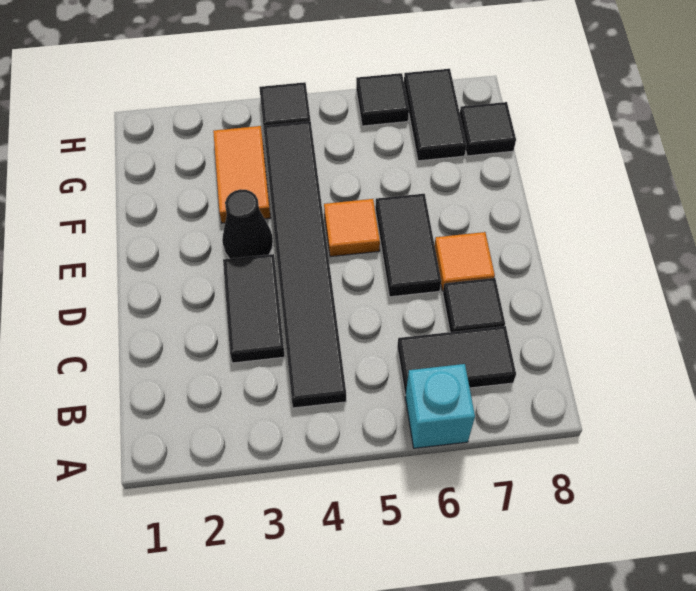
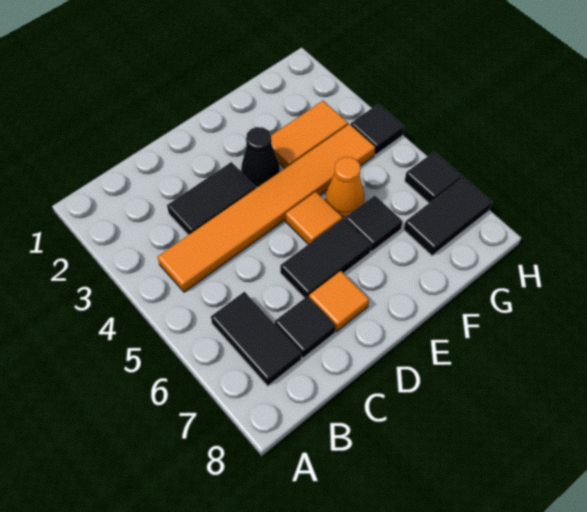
cyan brick A6 level 1 -> none
black tile B4:G4 level 1 -> orange tile B4:G4 level 1
none -> orange cone F5 level 1
black tile G8 level 1 -> black tile F6 level 1

